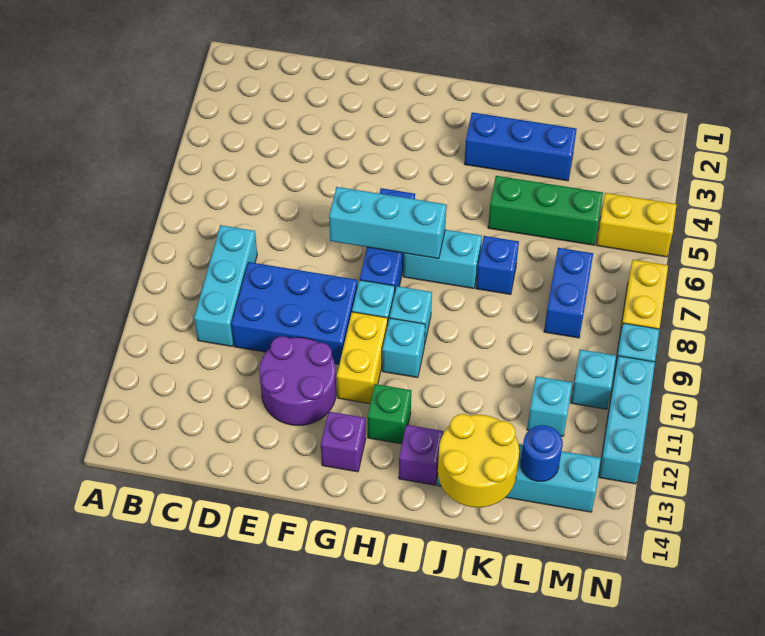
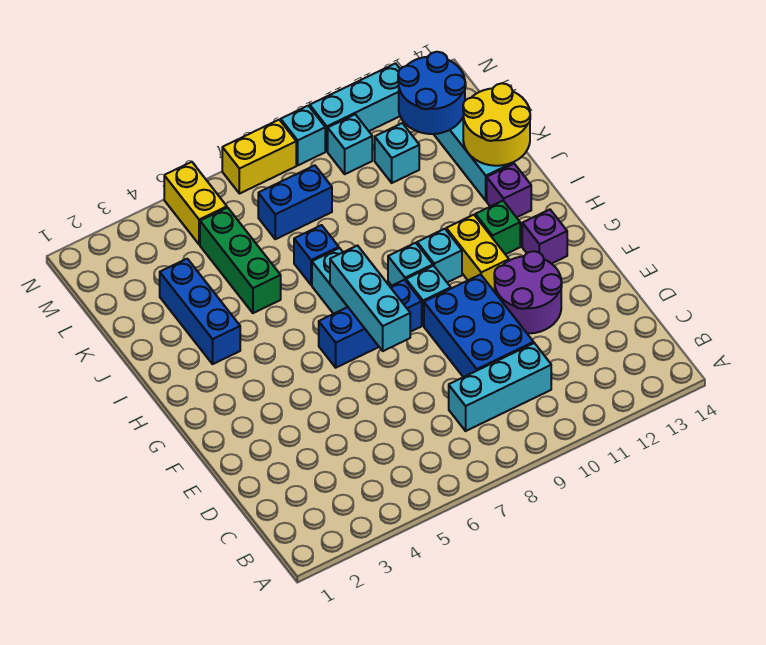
yellow brick G10:G11 level 1 -> yellow brick G11:H11 level 1
blue round brick L13 level 2 -> blue round brick L12:M13 level 2

